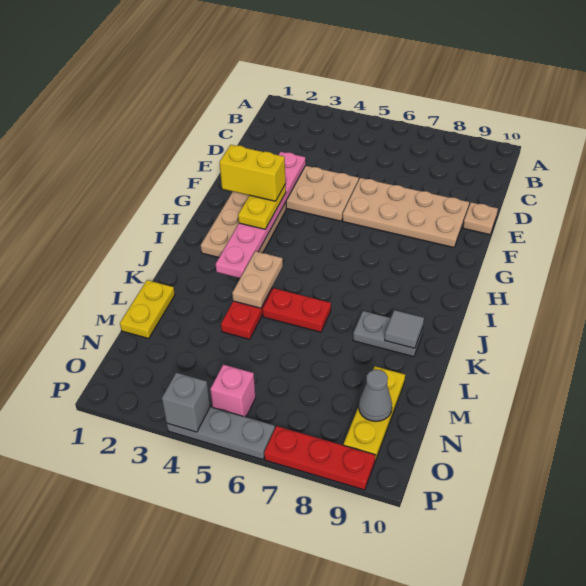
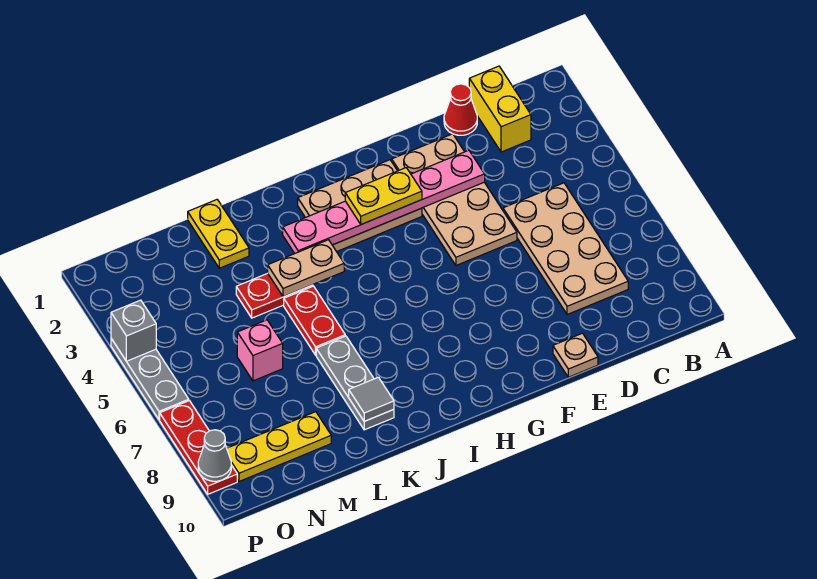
none -> red cone D1 level 1
tan plate E6:F9 level 1 -> tan plate C5:D8 level 1
yellow brick G2:G3 level 4 -> yellow brick C1:C2 level 1
grey plate K8:K9 level 1 -> grey plate K7:K9 level 1
yellow plate L1:M1 level 1 -> yellow plate L1:L2 level 1
grey cone N9 level 2 -> grey cone P9 level 2
pink brick O5 level 1 -> pink brick M6 level 1

